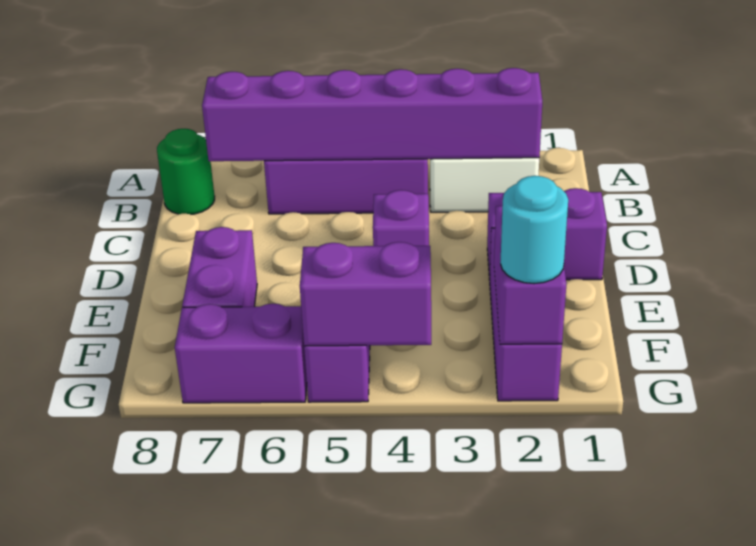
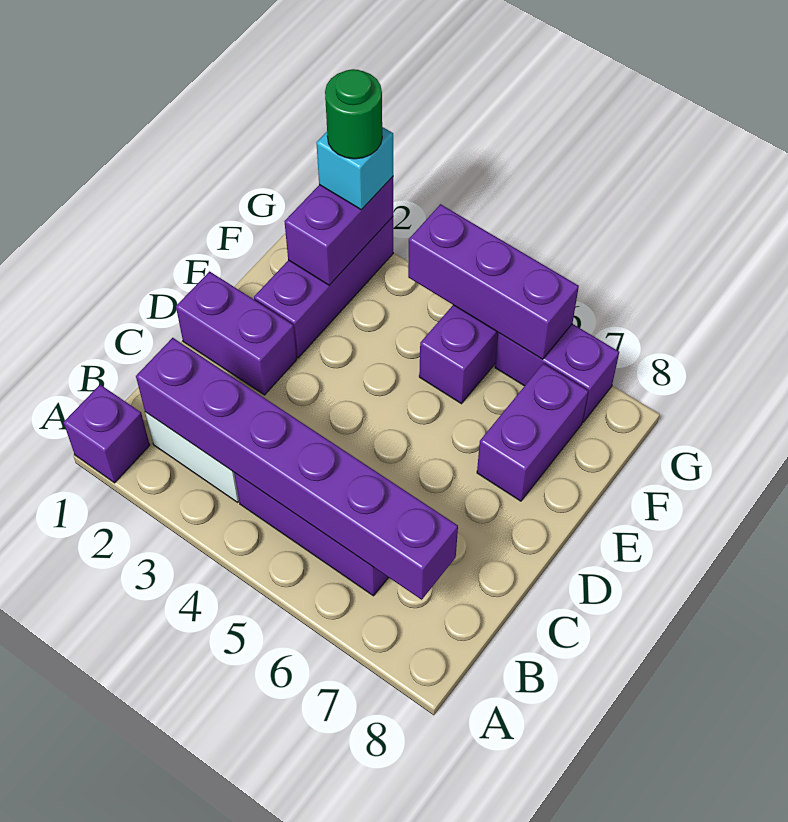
green round brick B8 level 1 -> green round brick G2 level 4
purple brick D4 level 1 -> purple brick A1 level 1
cyan round brick G2 level 3 -> cyan brick G2 level 3
purple brick G4:G5 level 2 -> purple brick G4:G6 level 2

